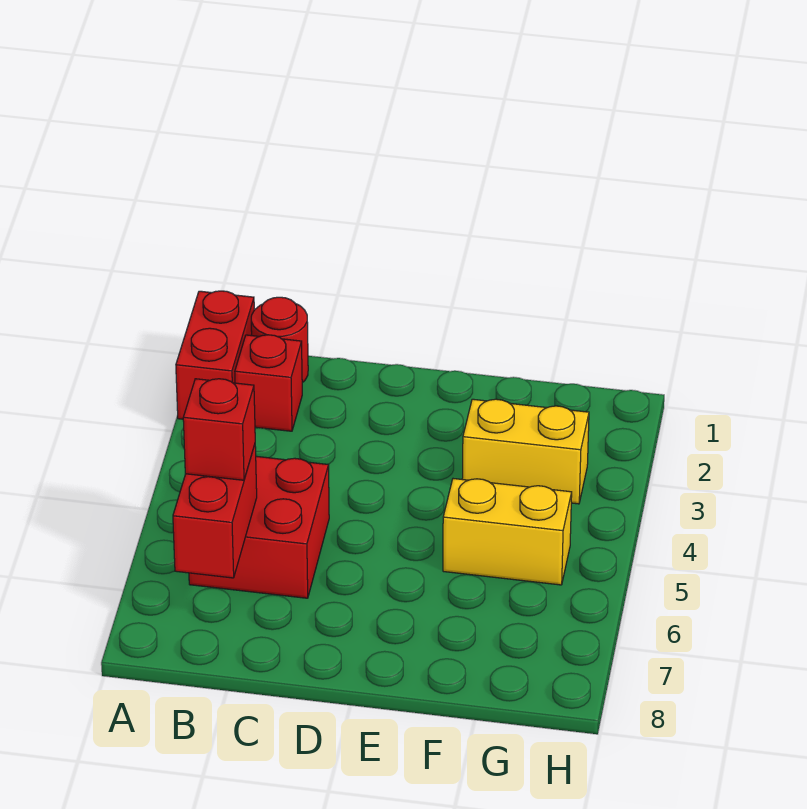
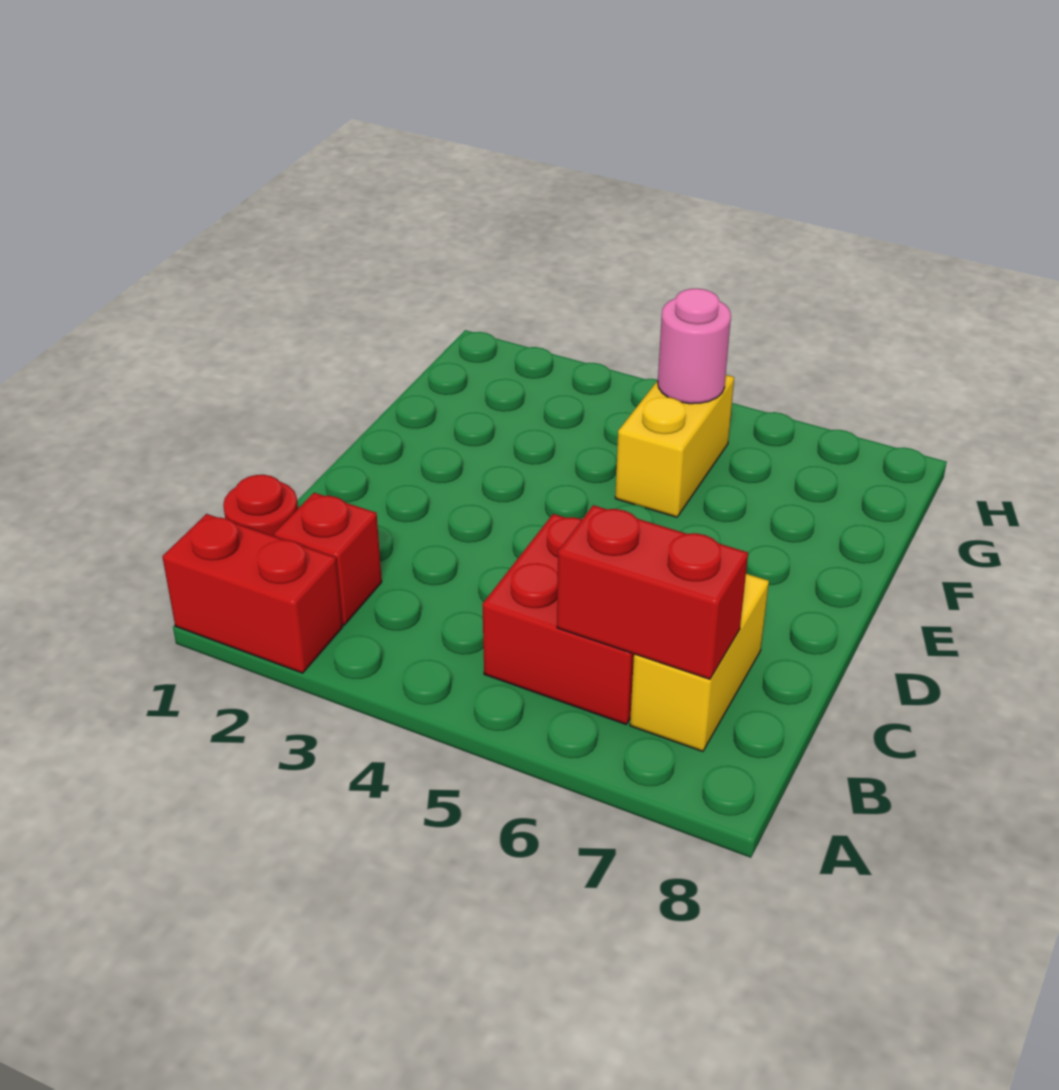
red brick B6 level 3 -> none
yellow brick F3:G3 level 1 -> yellow brick B7:C7 level 1
none -> pink round brick G5 level 2

